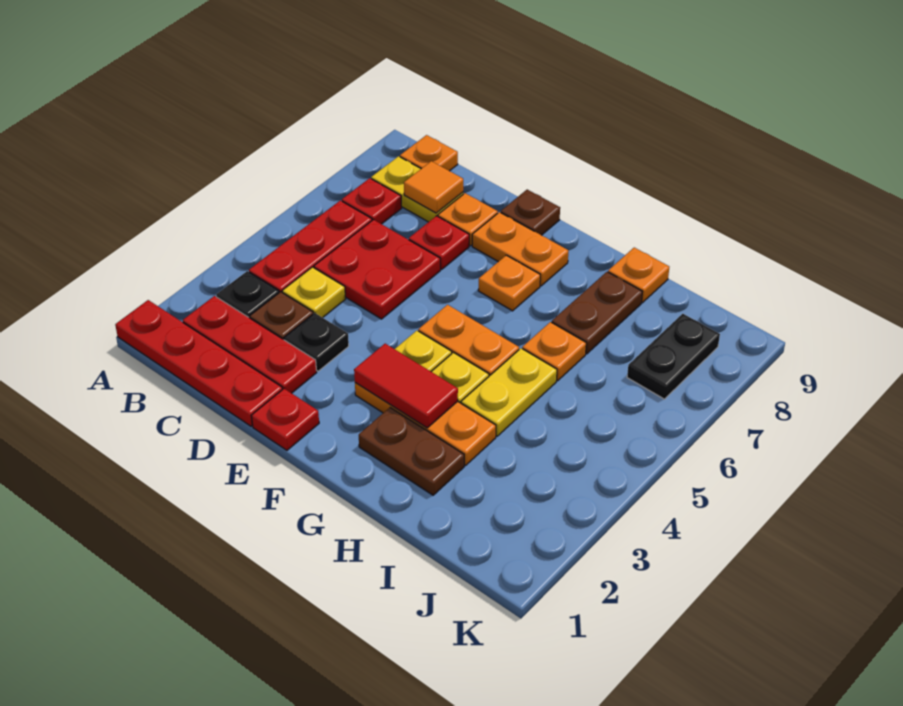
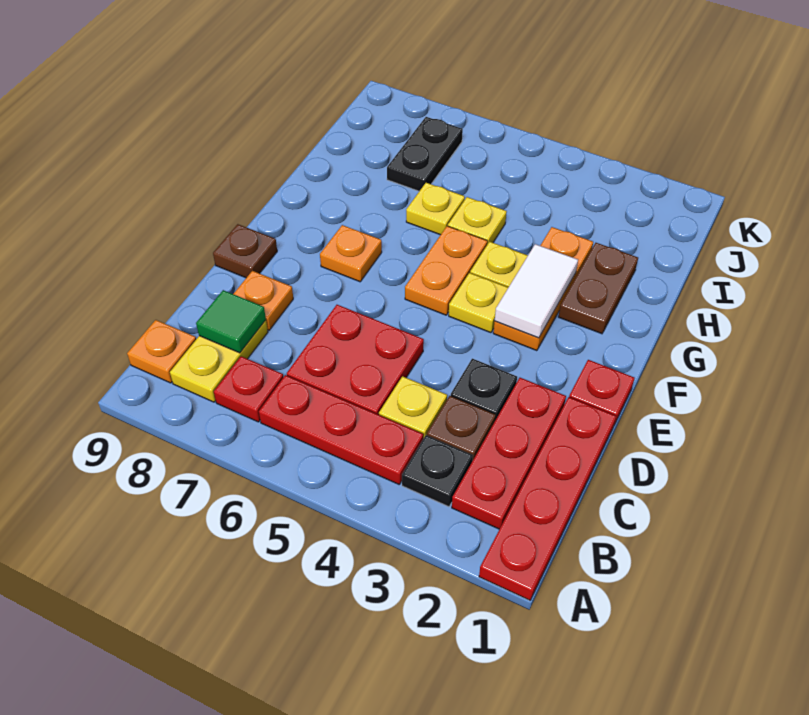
orange tile C8 level 2 -> green tile C8 level 2
red plate D7 level 1 -> none
orange plate E8:F8 level 1 -> none
red tile F3:G3 level 2 -> white tile F3:G3 level 2
yellow plate H4:H5 level 1 -> yellow plate H5 level 1
orange plate H6 level 1 -> yellow plate H6 level 1
brown plate H7:H8 level 1 -> none
orange plate H9 level 1 -> none
black plate J7:J8 level 1 -> black plate I7:J7 level 1

